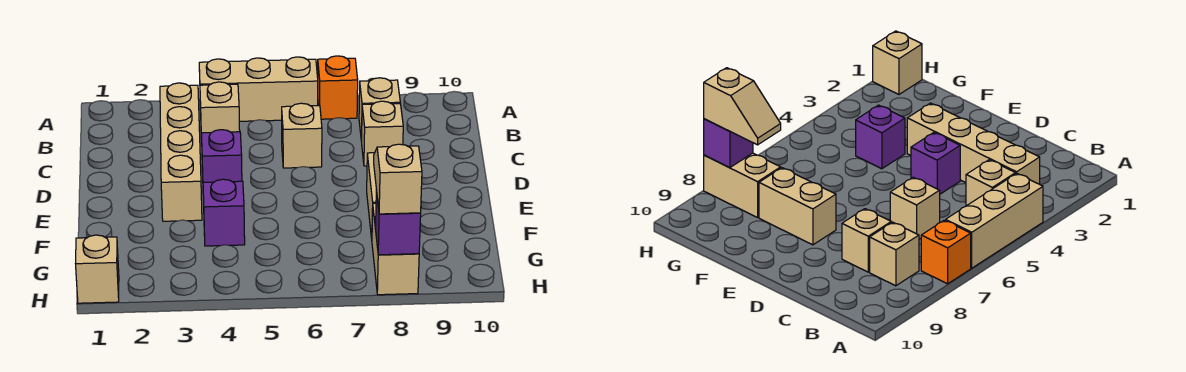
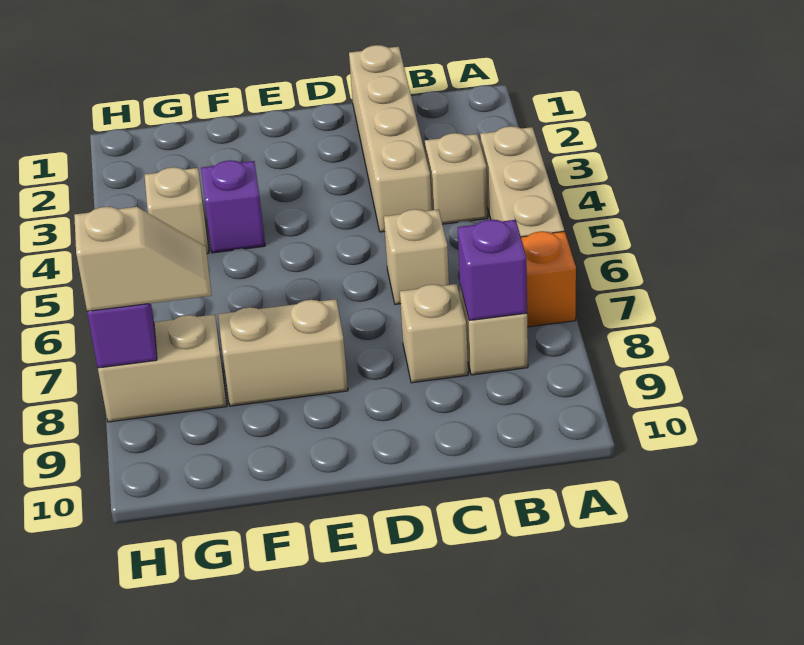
tan brick B3:E3 level 1 -> tan brick C1:C4 level 1
purple brick D4 level 1 -> purple brick B8 level 2
tan brick H1 level 1 -> tan brick G4 level 1

